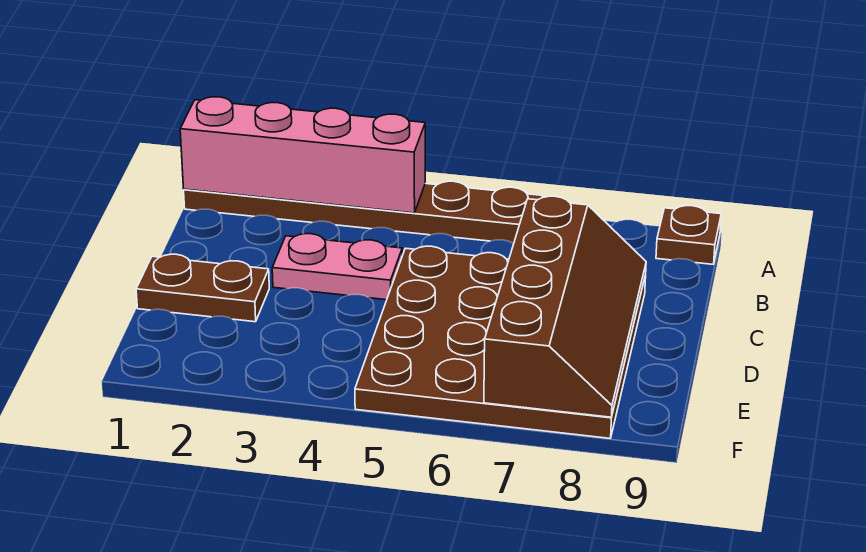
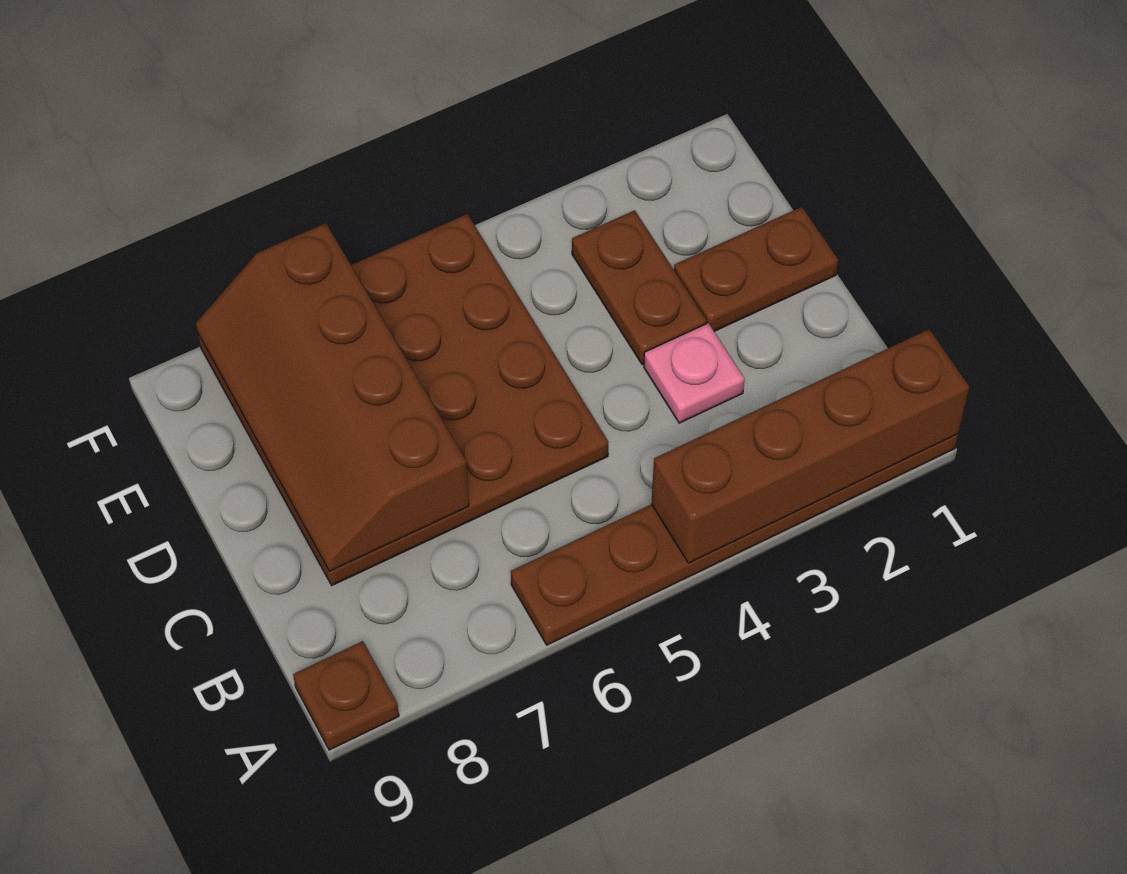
pink brick A1:A4 level 2 -> brown brick A1:A4 level 2
pink plate C3:C4 level 1 -> pink plate C3 level 1
none -> brown plate D3:E3 level 1

